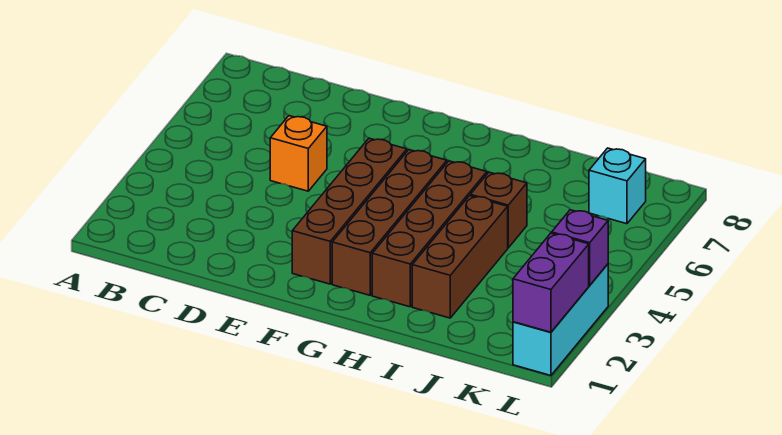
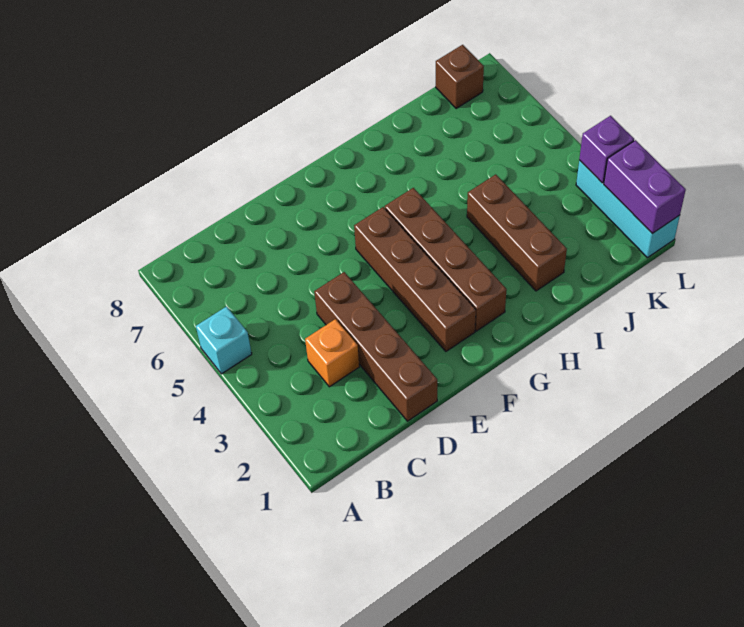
orange brick D5 level 1 -> orange brick C3 level 1
brown brick H2:H5 level 1 -> brown brick D1:D4 level 1
brown brick I5 level 1 -> brown brick K8 level 1
cyan brick K7 level 1 -> cyan brick A5 level 1

